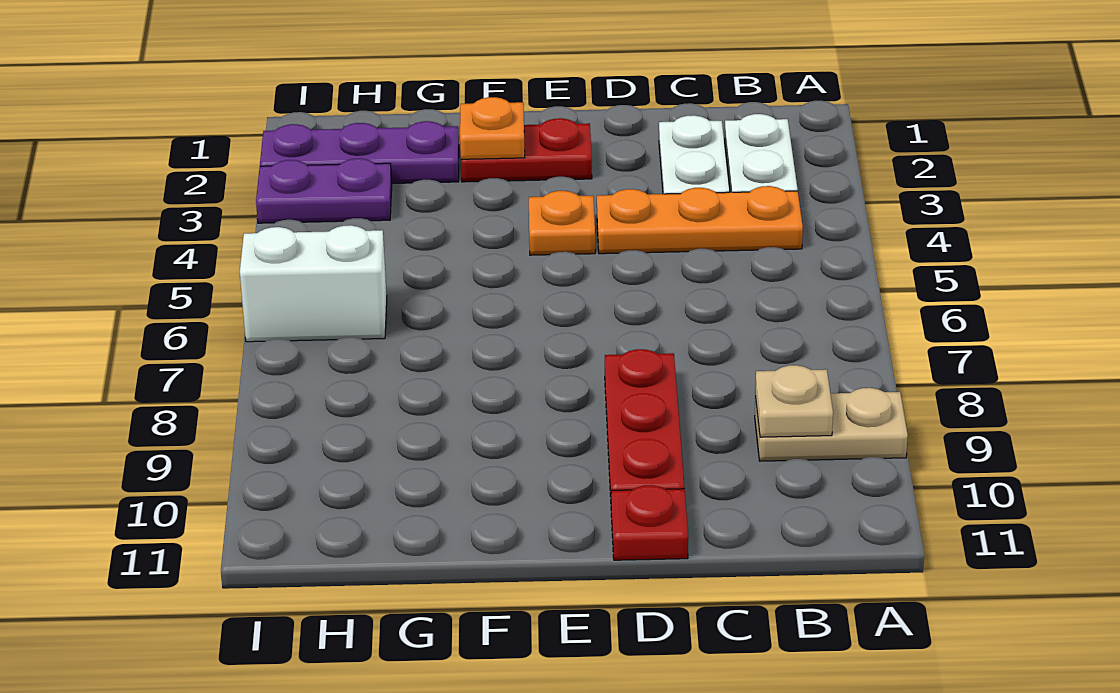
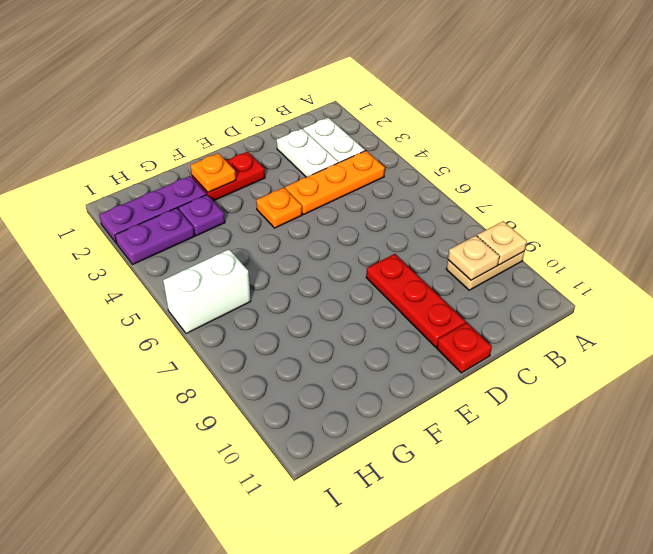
none -> tan plate A9 level 2
none -> purple plate G3 level 1

